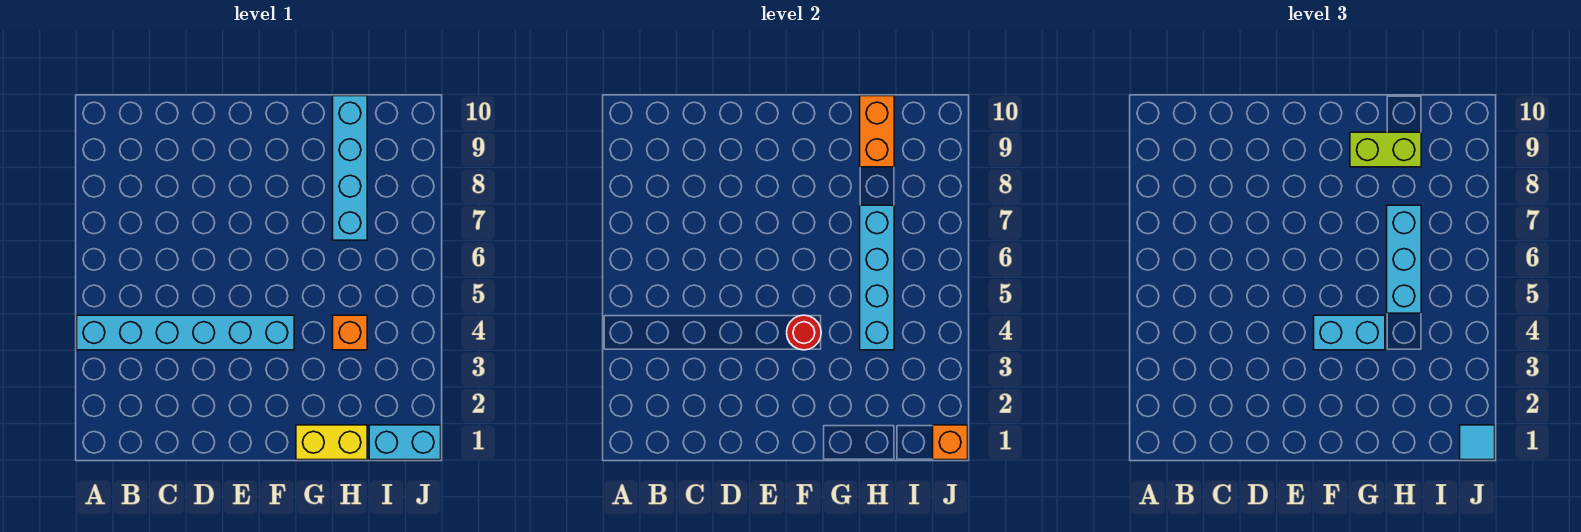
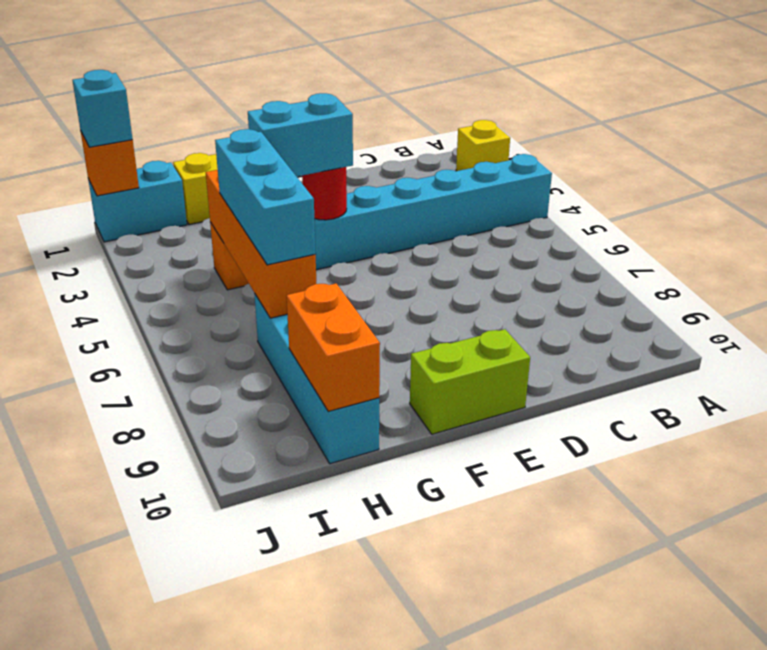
none -> yellow brick A2 level 1
lime brick G9:H9 level 3 -> lime brick E10:F10 level 1
cyan brick H4:H7 level 2 -> orange brick H4:H7 level 2
cyan tile J1 level 3 -> cyan brick J1 level 3

